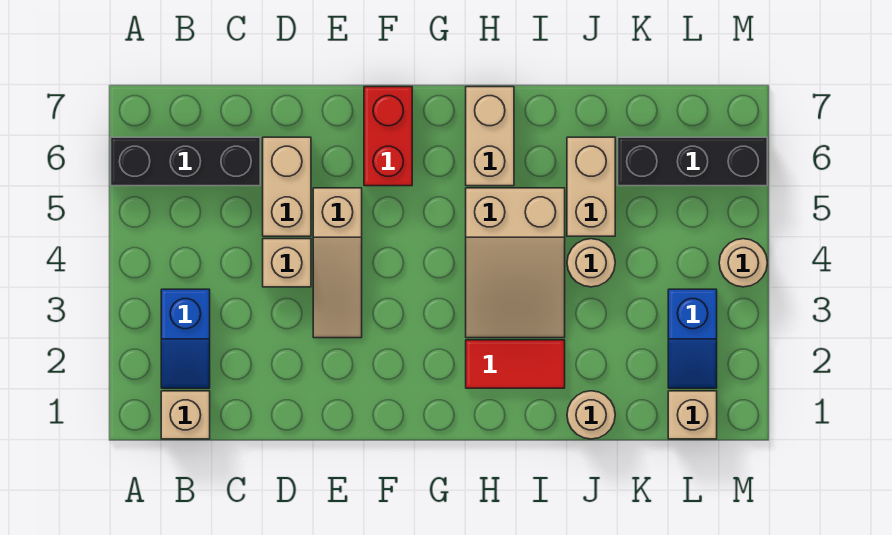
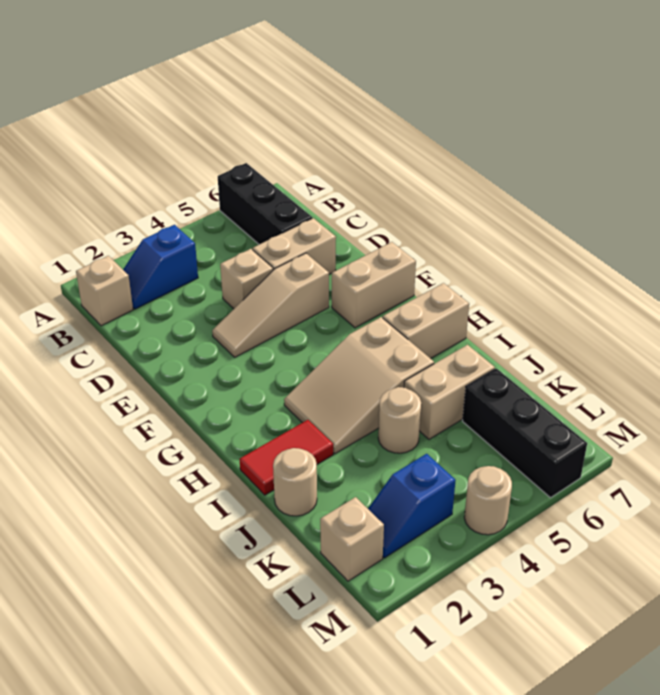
red brick F6:F7 level 1 -> tan brick F6:F7 level 1
red tile H2:I2 level 1 -> red tile I1:I2 level 1

